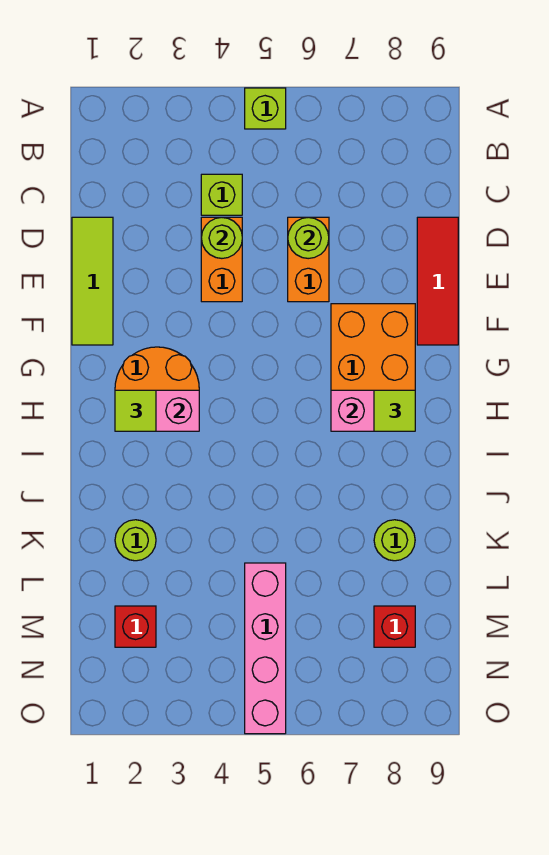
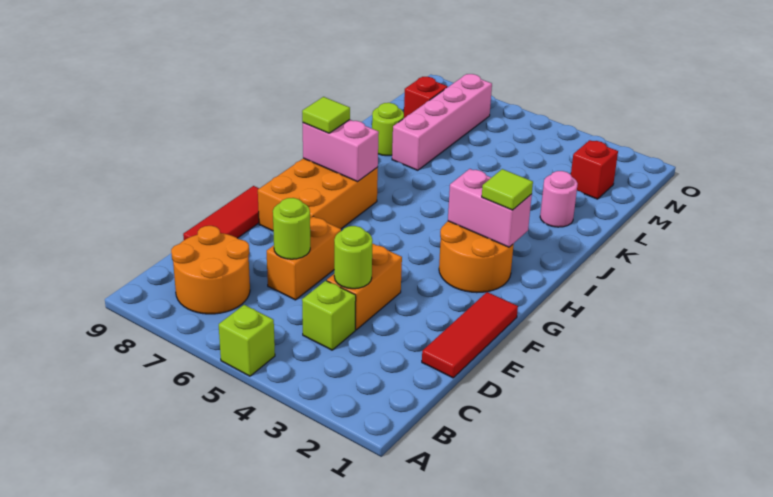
none -> orange round brick B7:C8 level 1
lime tile D1:F1 level 1 -> red tile D1:F1 level 1
lime round brick K2 level 1 -> pink round brick K2 level 1
pink brick L5:O5 level 1 -> pink brick K7:N7 level 1

